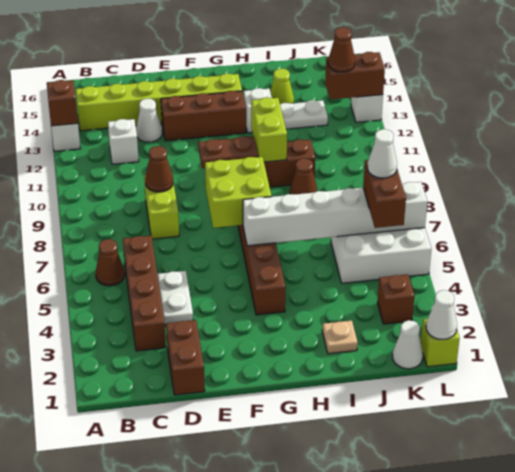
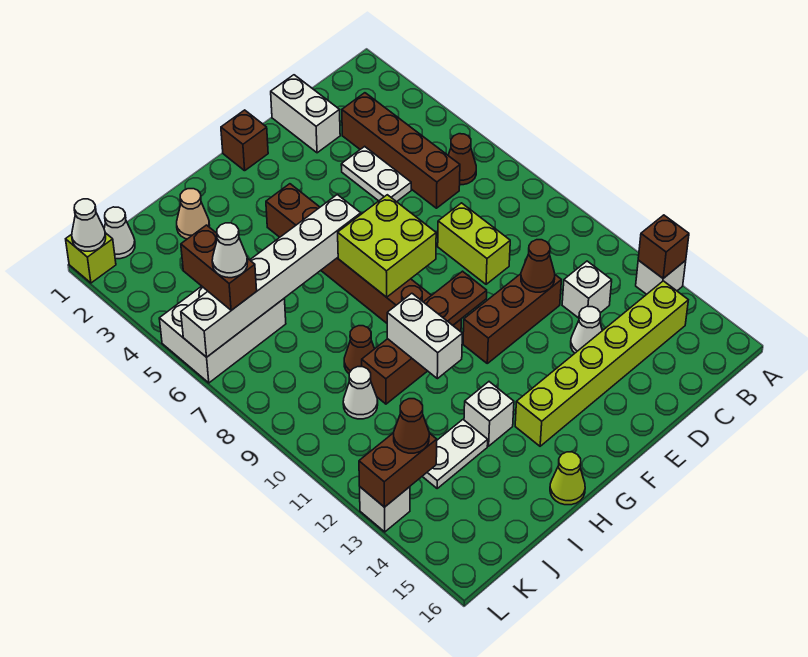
brown brick D1:D2 level 1 -> white brick D1:D2 level 1
brown cone D9 level 2 -> brown cone D11 level 2
brown brick E13:G13 level 1 -> brown brick D11:F11 level 1
lime brick H10:H11 level 2 -> white brick H10:H11 level 2
tan plate I2 level 1 -> tan cone I2 level 1
lime cone I14 level 1 -> lime cone H16 level 1
none -> white cone J10 level 1
brown brick K3 level 1 -> brown brick F1 level 1

